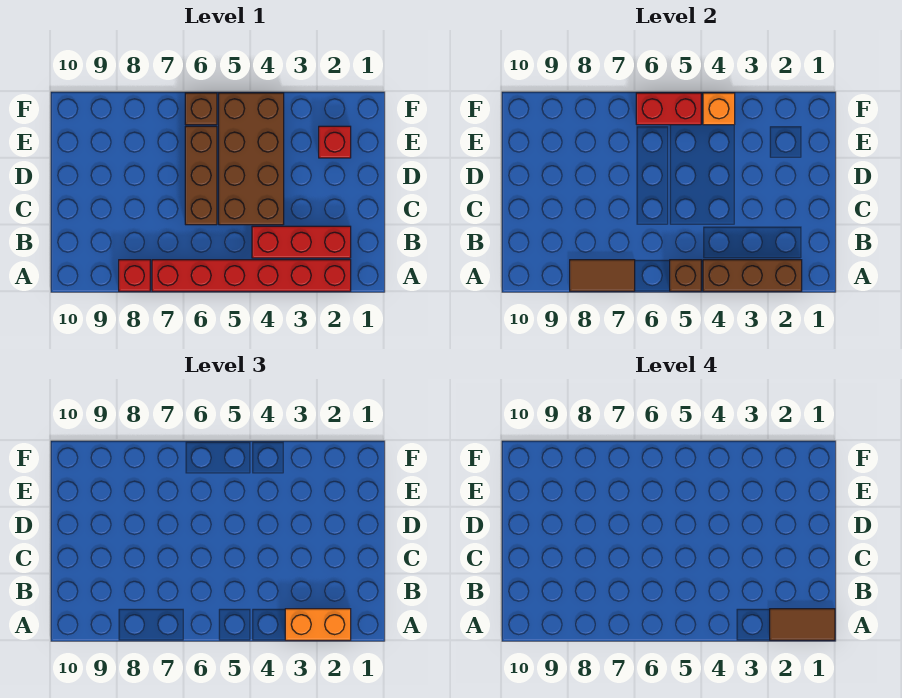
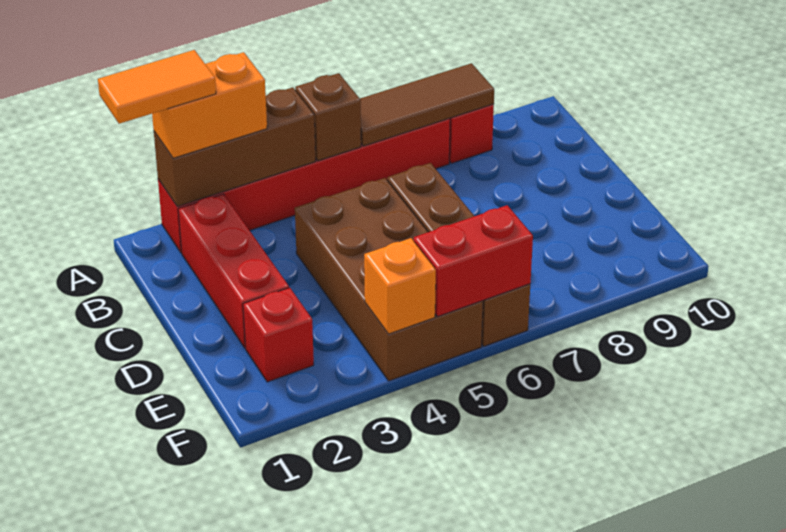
brown tile A1:A2 level 4 -> orange tile A1:A2 level 4
brown tile A7:A8 level 2 -> brown tile A6:A8 level 2
red brick B2:B4 level 1 -> red brick B2:D2 level 1

